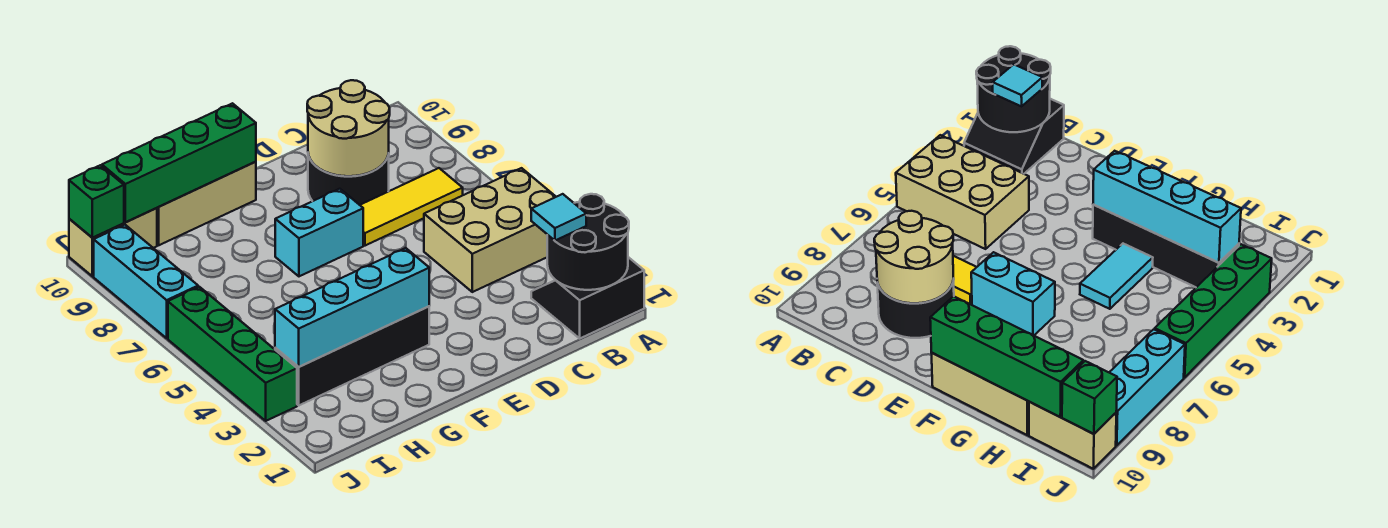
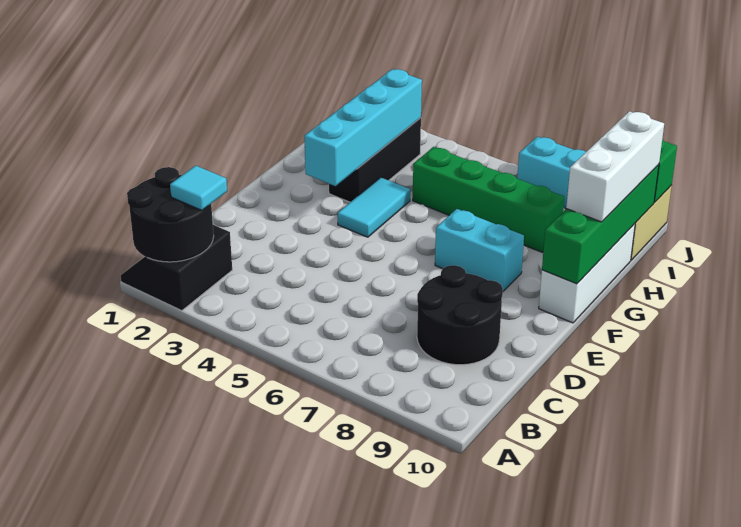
black slope A1:B2 level 1 top 1 -> black slope A1:B2 level 1 top 2
tan brick A4:C5 level 1 -> none
yellow tile B7:D7 level 1 -> none
tan round brick C8:D9 level 2 -> none
cyan brick E7:F7 level 1 -> cyan brick F7:F8 level 1
black brick F3:I3 level 1 -> black brick G3:I3 level 1
tan brick F10:H10 level 1 -> white brick F10:H10 level 1
cyan tile G4:G5 level 1 -> cyan tile F4:G4 level 1
none -> white brick G10:I10 level 3
green brick J3:J6 level 1 -> green brick H5:H8 level 1

